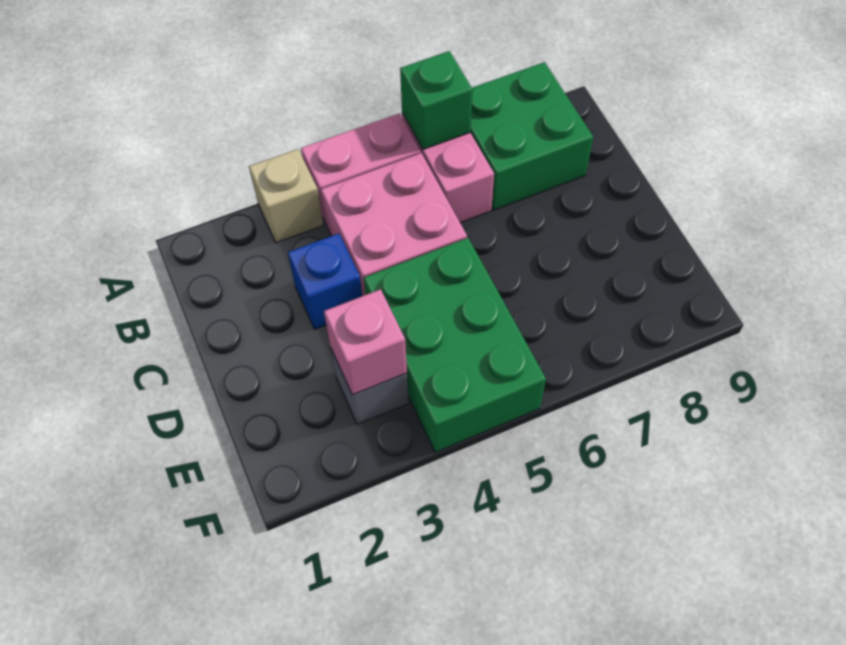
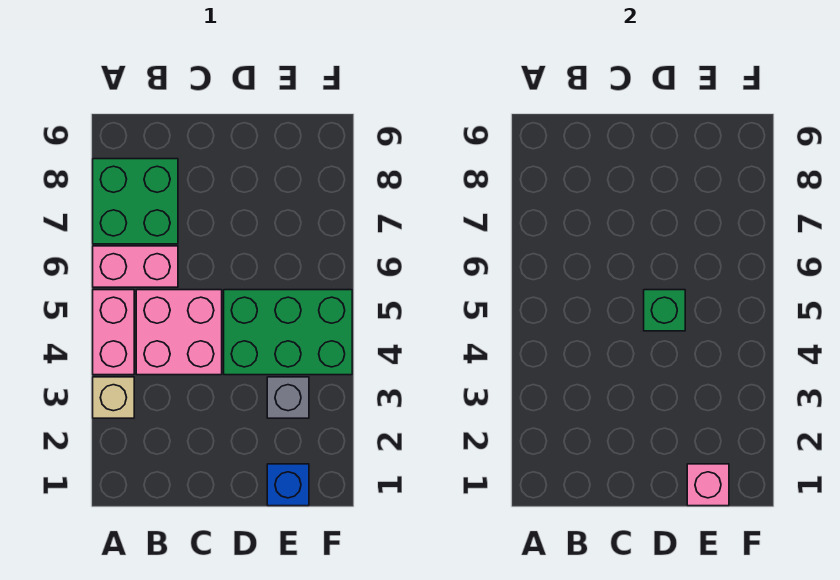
green brick A6 level 2 -> green brick D5 level 2
blue brick C3 level 1 -> blue brick E1 level 1
pink brick E3 level 2 -> pink brick E1 level 2

